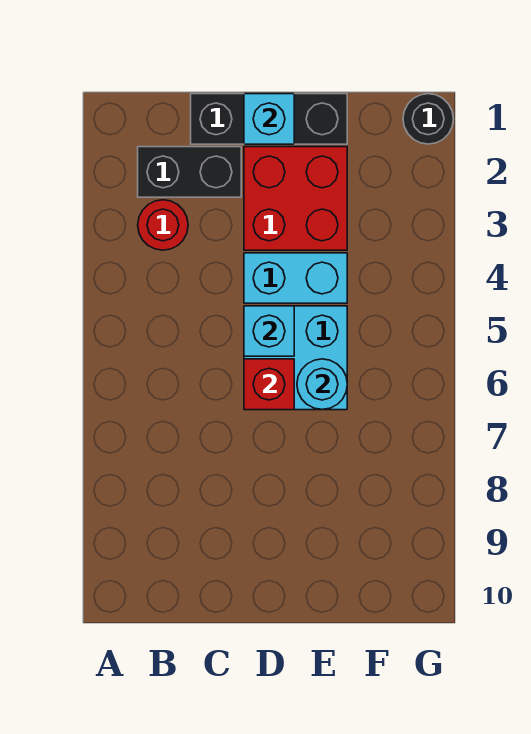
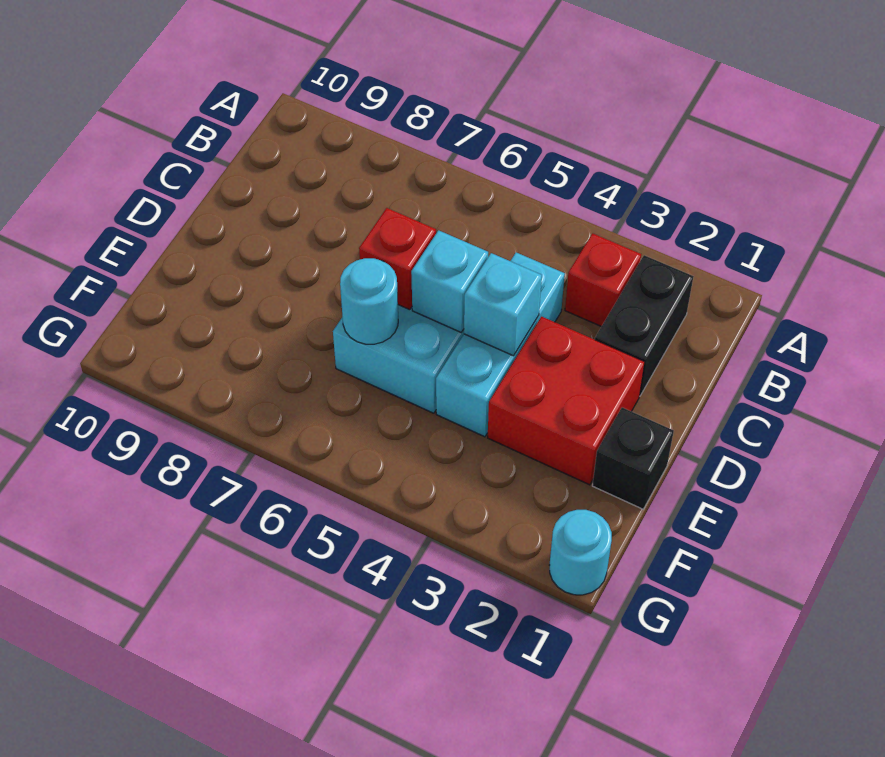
red round brick B3 level 1 -> red brick B3 level 1
black brick C1:E1 level 1 -> black brick E1 level 1
cyan brick D1 level 2 -> cyan brick D4 level 2
cyan brick D4:E4 level 1 -> cyan brick C4:E4 level 1
black round brick G1 level 1 -> cyan round brick G1 level 1

